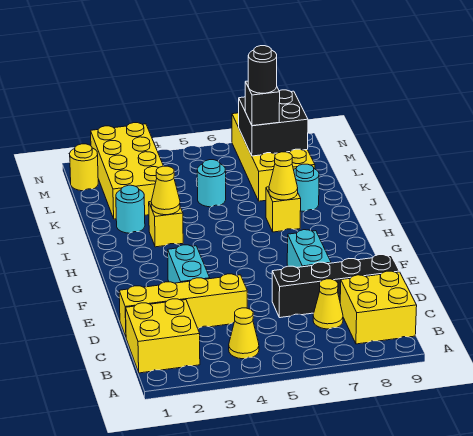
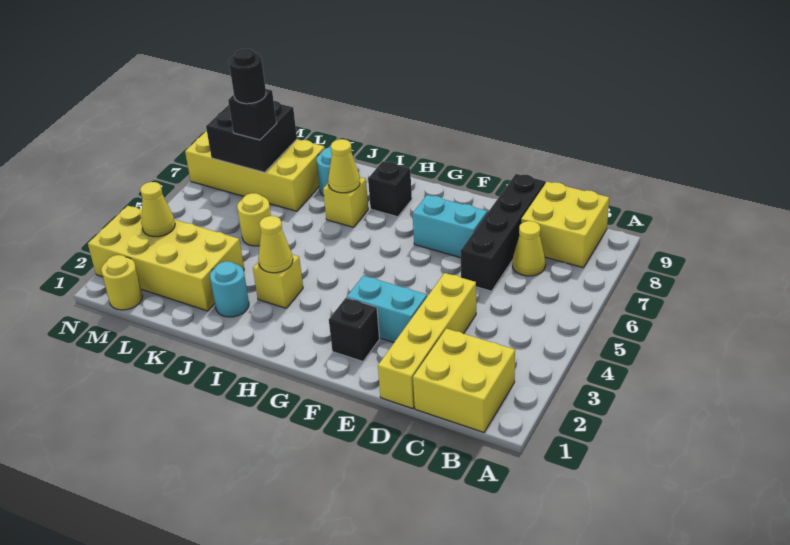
yellow cone B4 level 1 -> yellow cone M3 level 2
none -> black brick F2 level 1
none -> black brick H8 level 1
cyan round brick K5 level 1 -> yellow round brick K5 level 1

